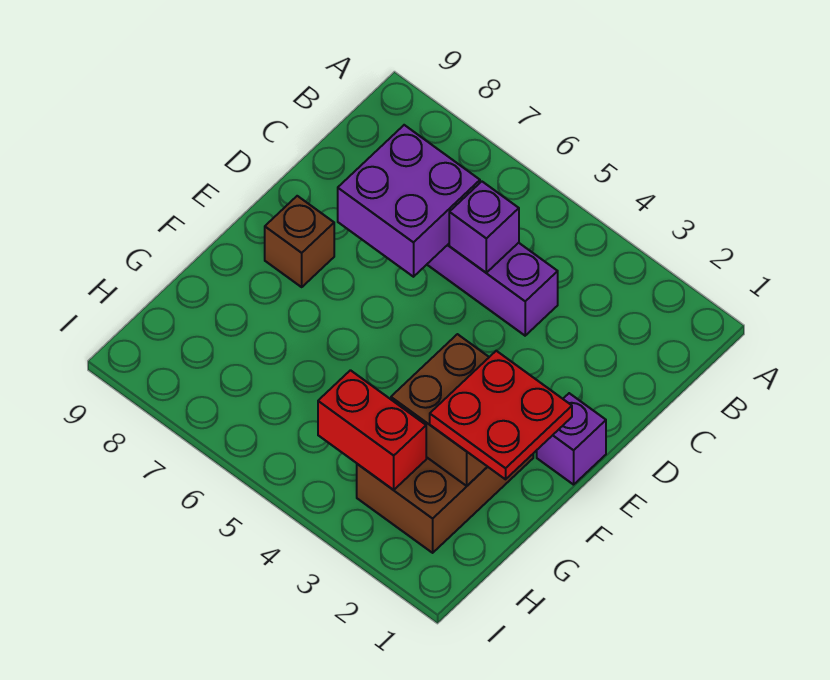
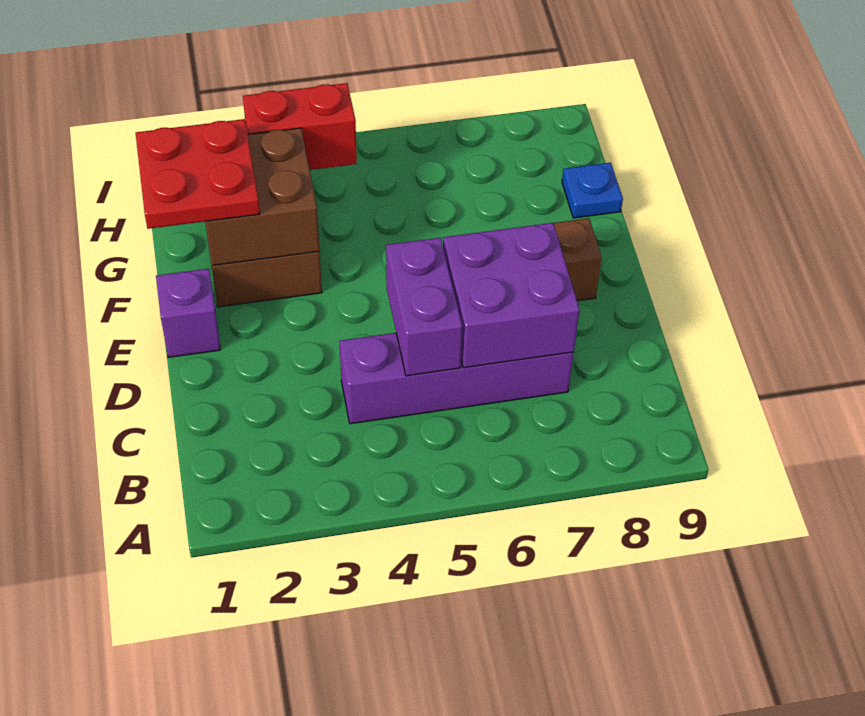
purple brick C5 level 2 -> purple brick C5:D5 level 2
none -> blue plate G9 level 1

